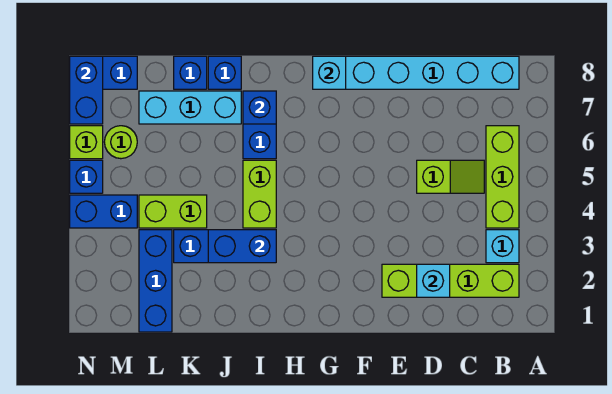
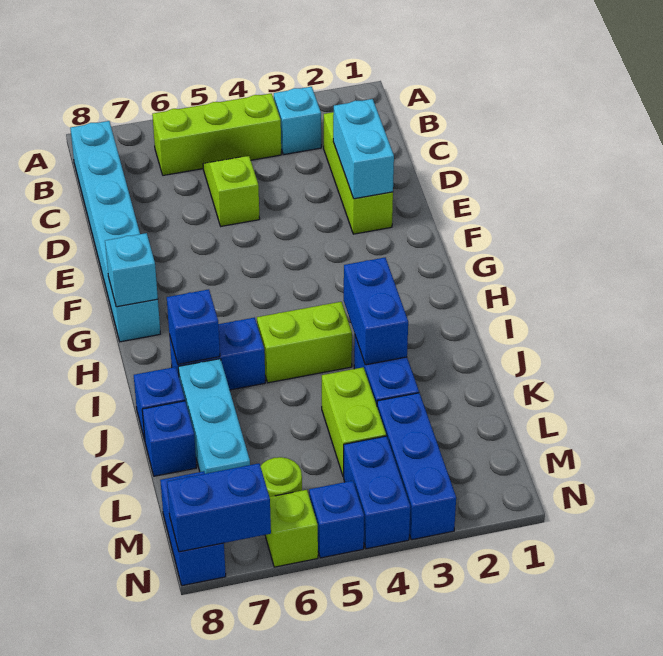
lime brick B2:E2 level 1 -> lime brick C2:E2 level 1
cyan brick D2 level 2 -> cyan brick D2:E2 level 2
blue brick L1:L3 level 1 -> blue brick L3:N3 level 1

